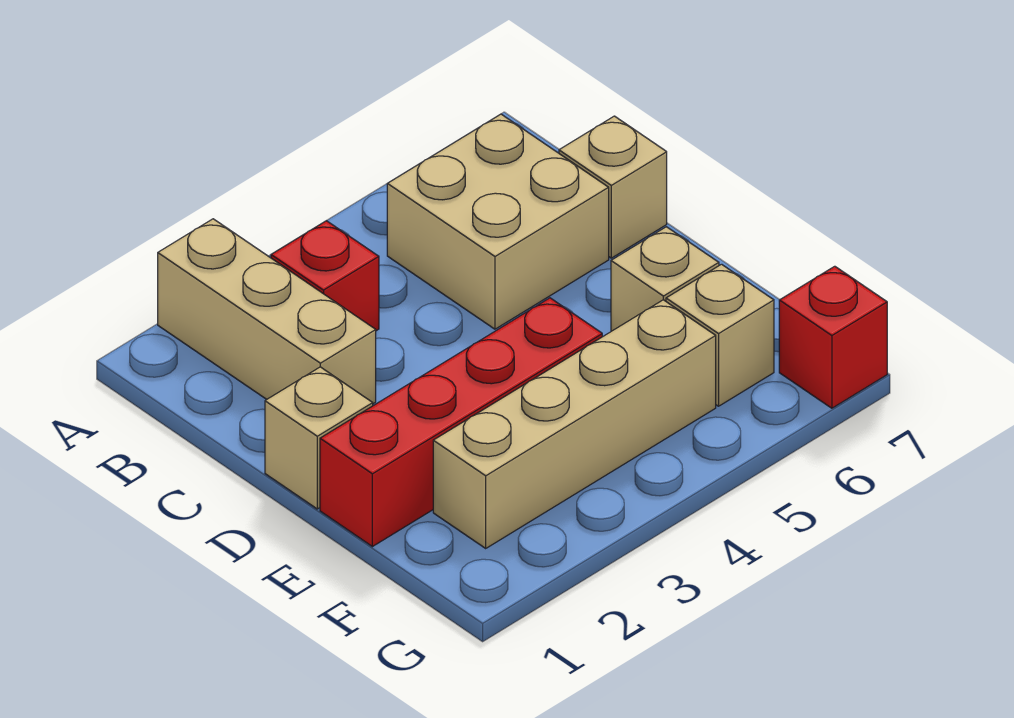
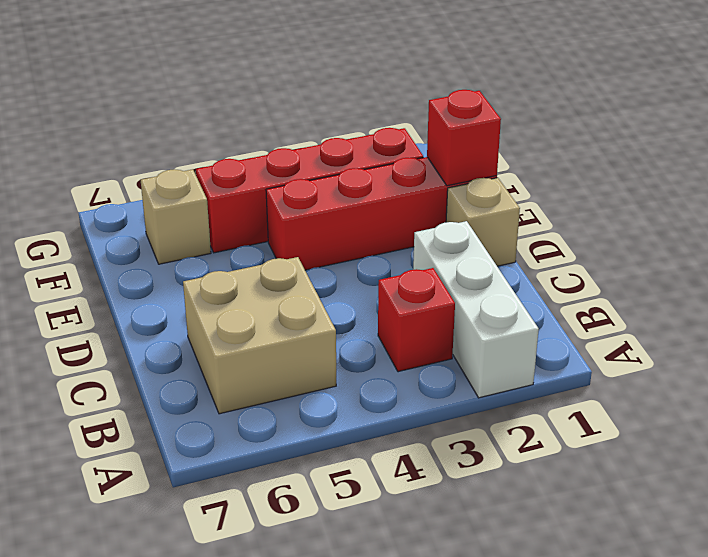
tan brick A2:C2 level 1 -> white brick A2:C2 level 1
tan brick C7 level 1 -> none
tan brick E6 level 1 -> none
tan brick F2:F5 level 1 -> red brick F2:F5 level 1
red brick G7 level 1 -> red brick E1 level 2

